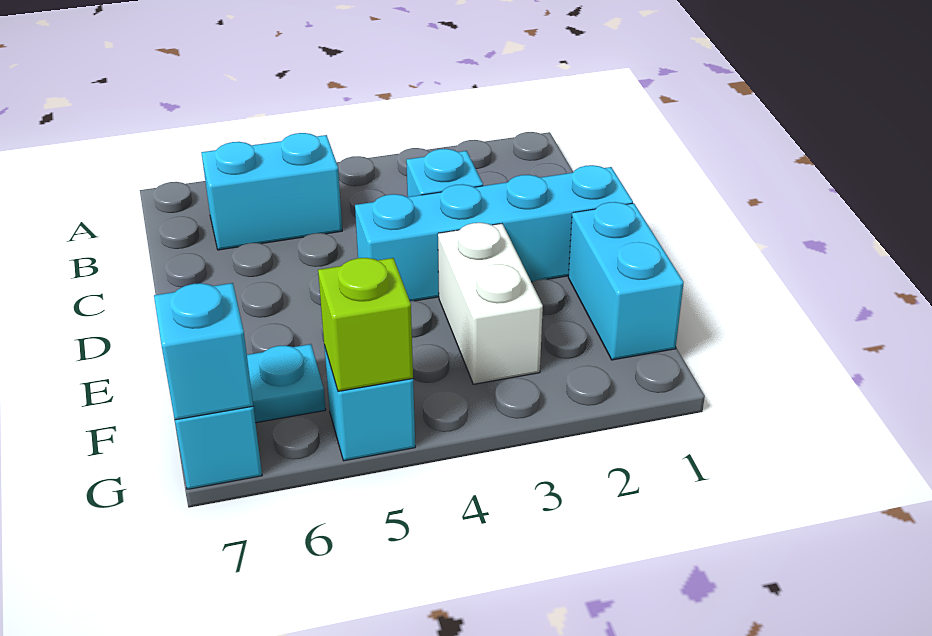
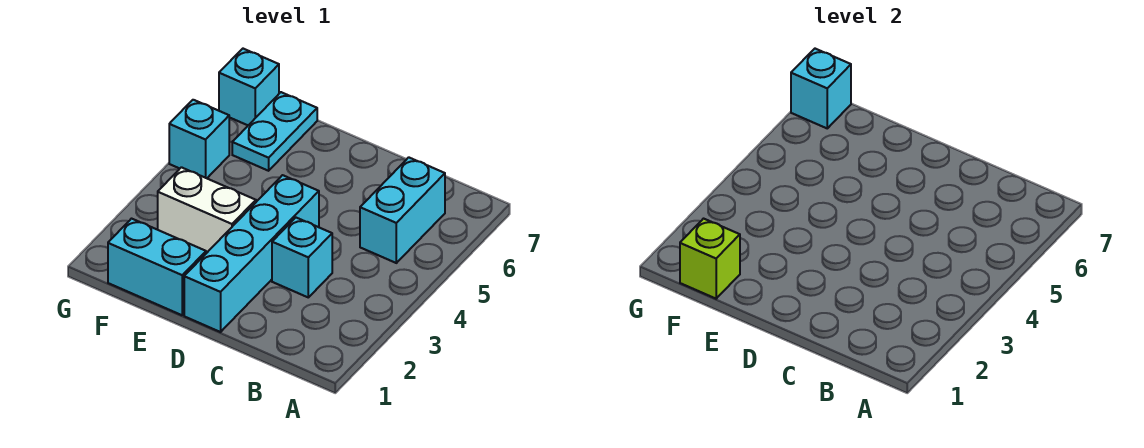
lime brick G5 level 2 -> lime brick F1 level 2

